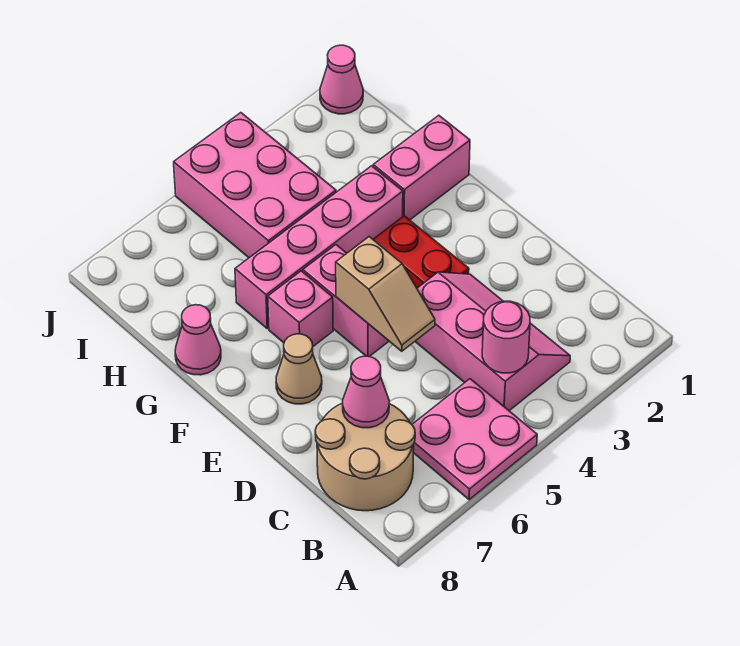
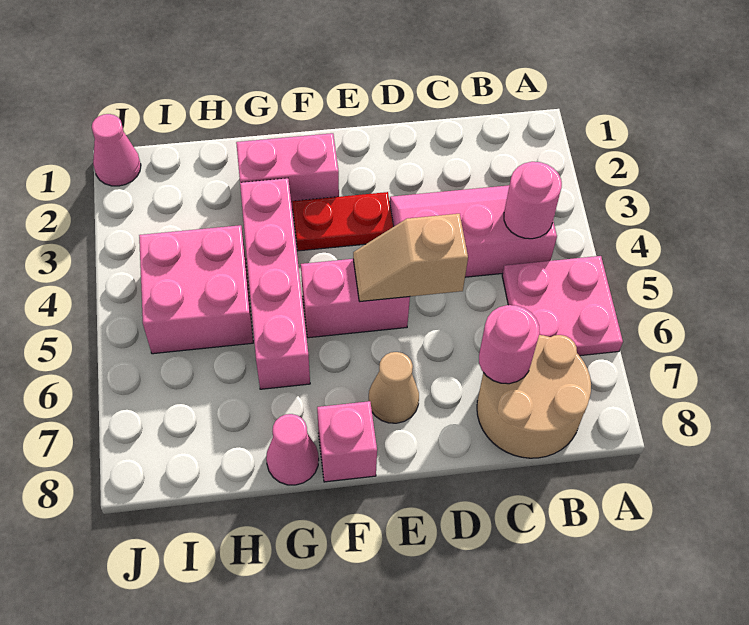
pink cone C7 level 2 -> pink round brick C7 level 2
tan slope D5:E5 level 2 top E -> tan slope D5:E5 level 2 top D
pink brick F6 level 1 -> pink brick F8 level 1
pink brick G1:G2 level 1 -> pink brick F2:G2 level 1
pink brick H4:J5 level 1 -> pink brick H4:I5 level 1

